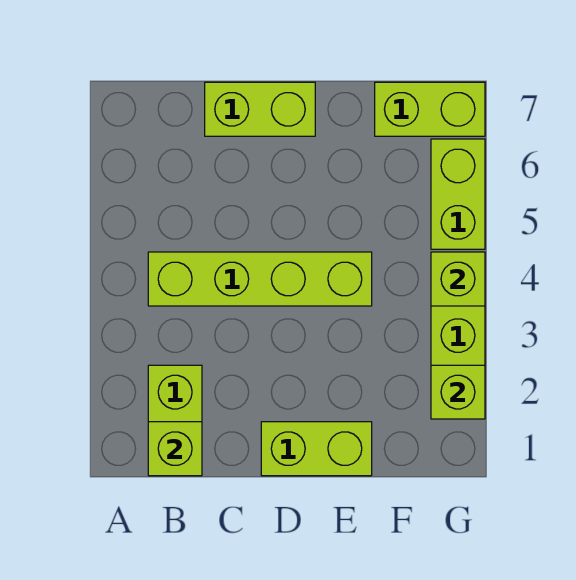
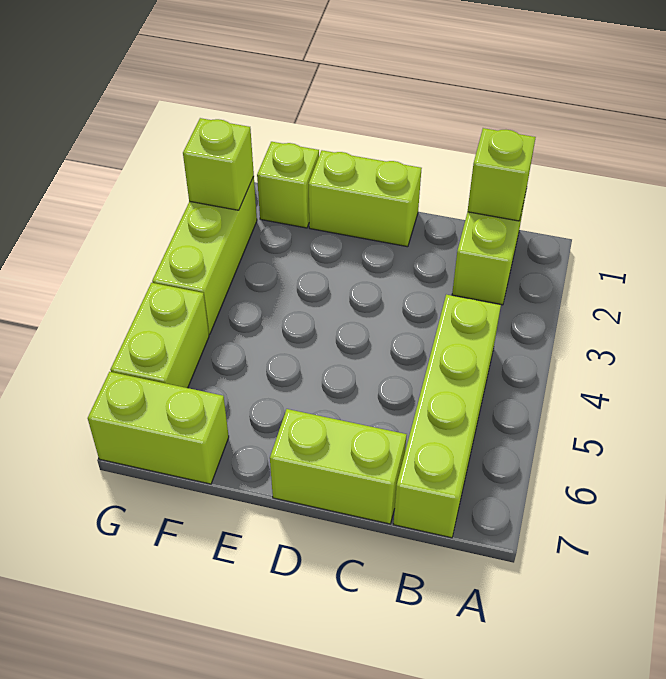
lime brick B4:E4 level 1 -> lime brick B4:B7 level 1
lime brick G4 level 2 -> lime brick F1 level 1

